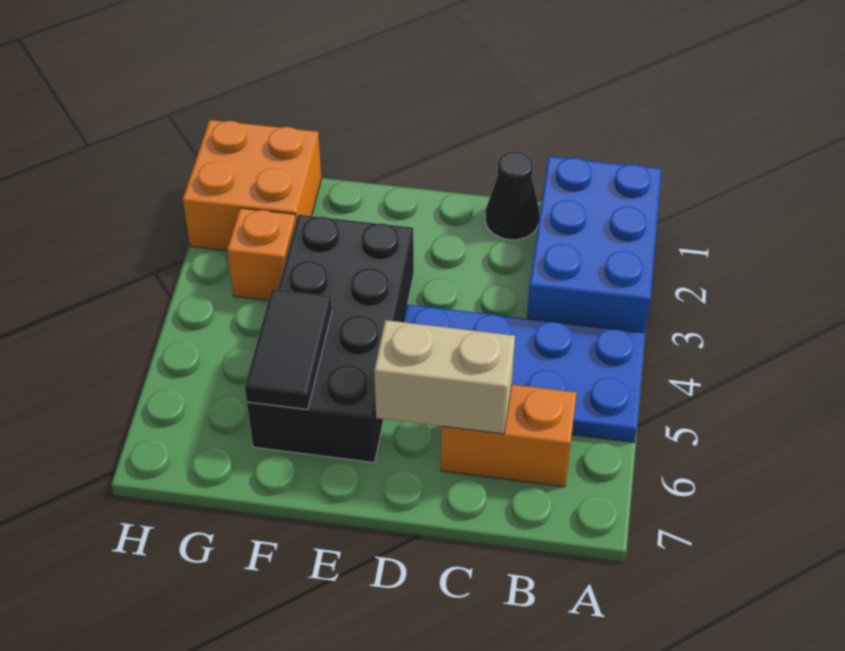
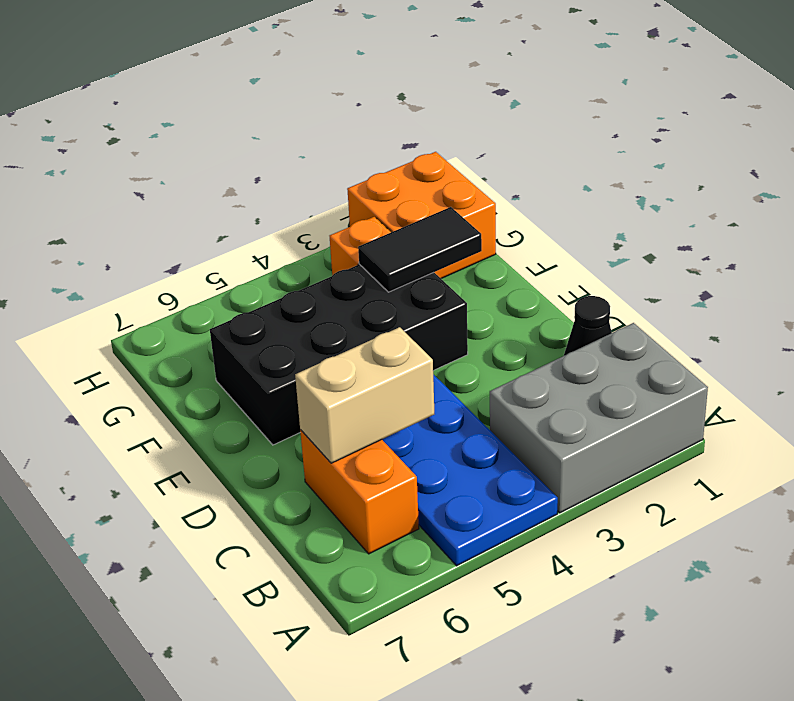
blue brick A1:B3 level 1 -> grey brick A1:B3 level 1
tan brick C6:D6 level 2 -> tan brick C5:C6 level 2
black tile F5:F6 level 2 -> black tile F2:F3 level 2

